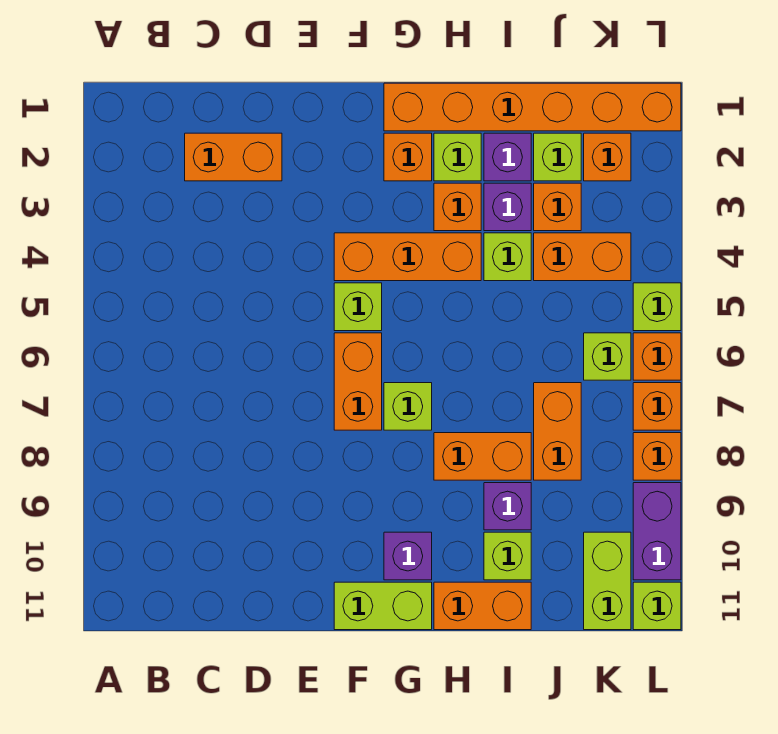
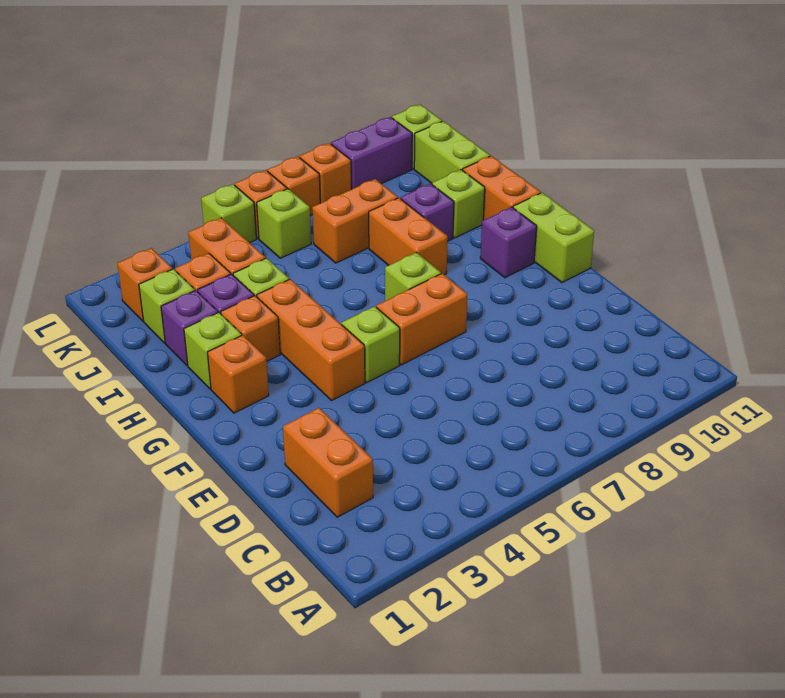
orange brick G1:L1 level 1 -> none
lime brick K10:K11 level 1 -> lime brick J11:K11 level 1

